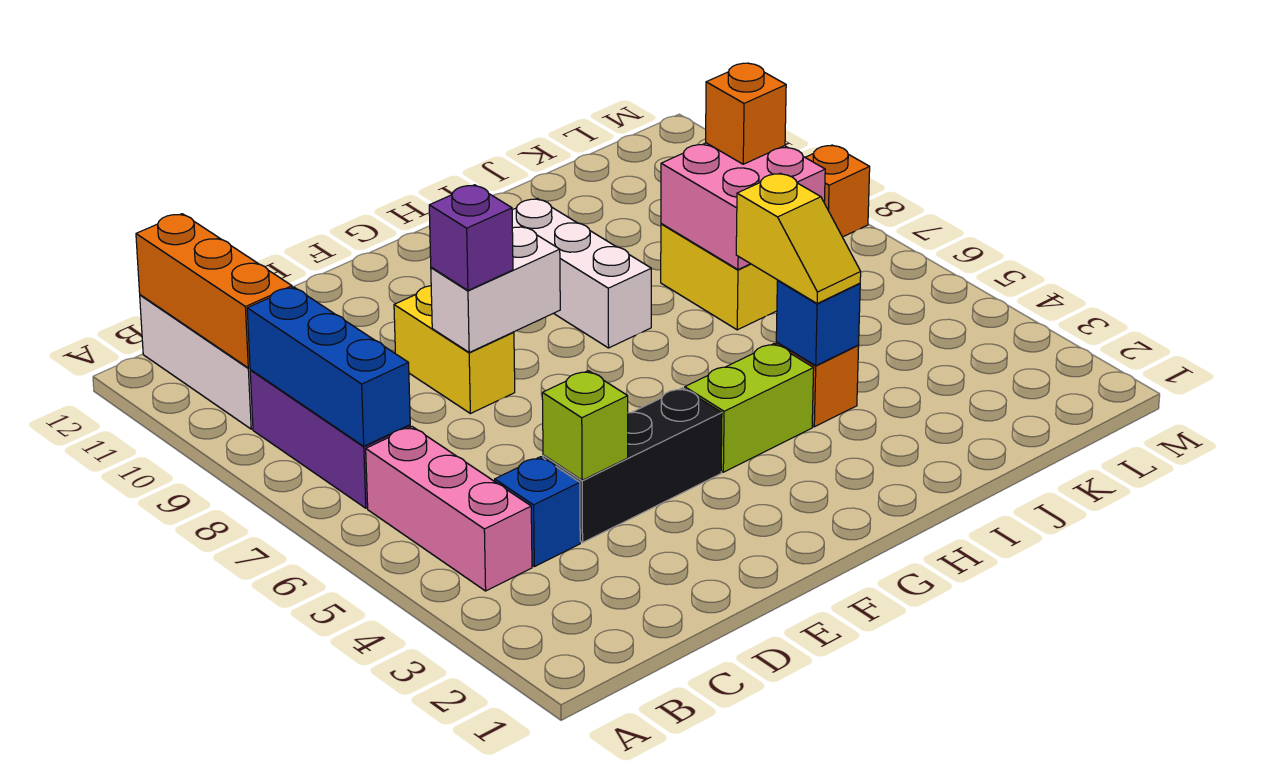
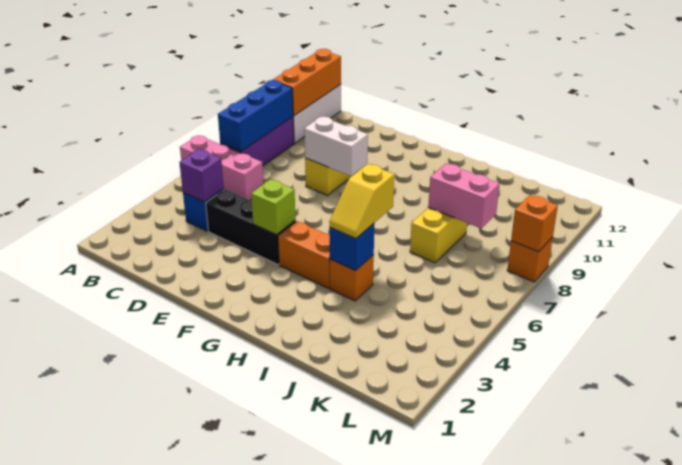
pink brick B4:B6 level 1 -> pink brick A6:C6 level 1
lime brick D4 level 2 -> lime brick F4 level 2
purple brick E8 level 3 -> purple brick C4 level 2
lime brick G4:H4 level 1 -> orange brick G4:H4 level 1
white brick H8:H10 level 1 -> none
pink brick J7:K8 level 2 -> pink brick J8:K8 level 2
orange brick K8 level 3 -> orange brick M8 level 2

